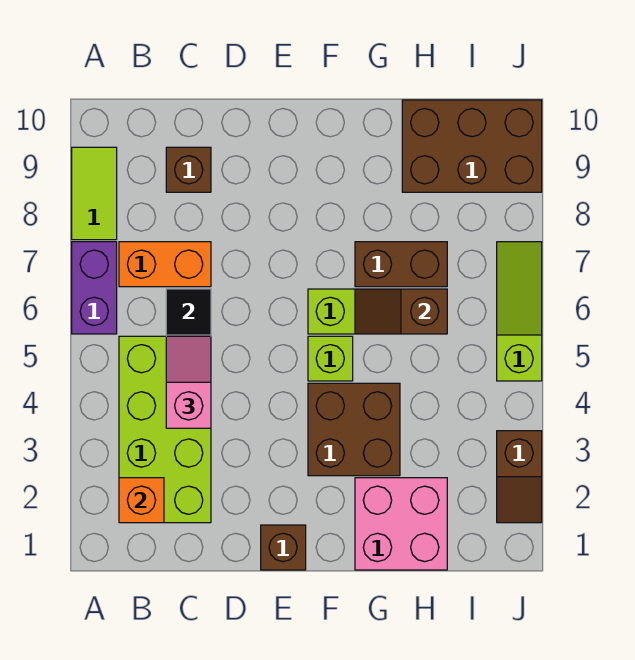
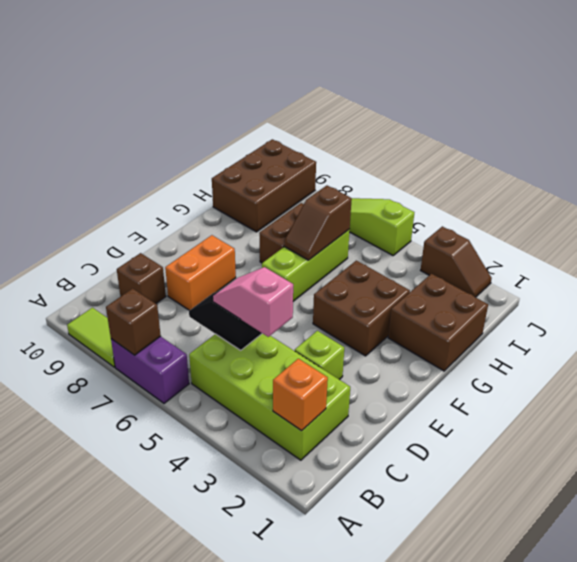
orange brick B7:C7 level 1 -> orange brick D8:E8 level 1
brown brick E1 level 1 -> brown brick A7 level 2
lime brick F5 level 1 -> lime brick D3 level 1
pink brick G1:H2 level 1 -> brown brick G1:H2 level 1

